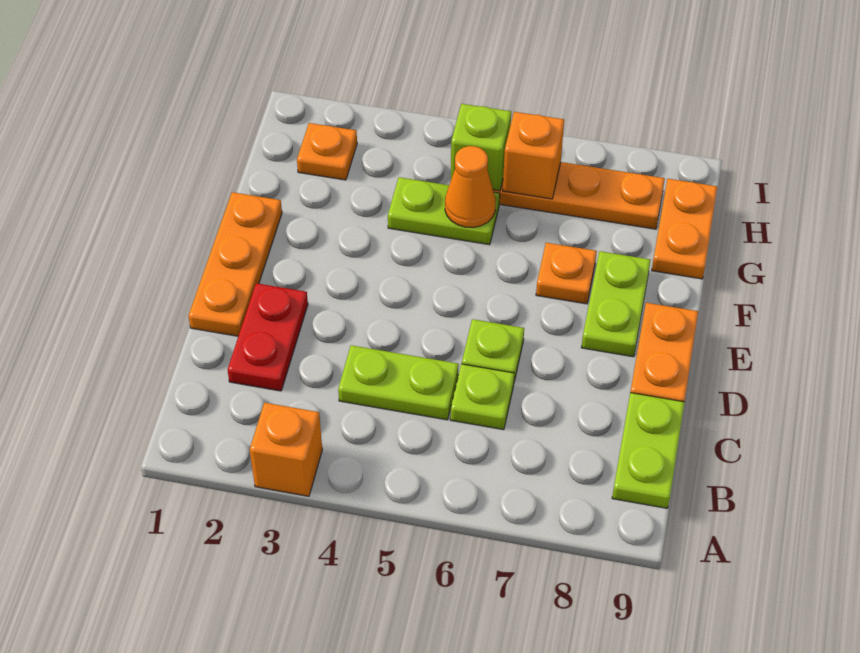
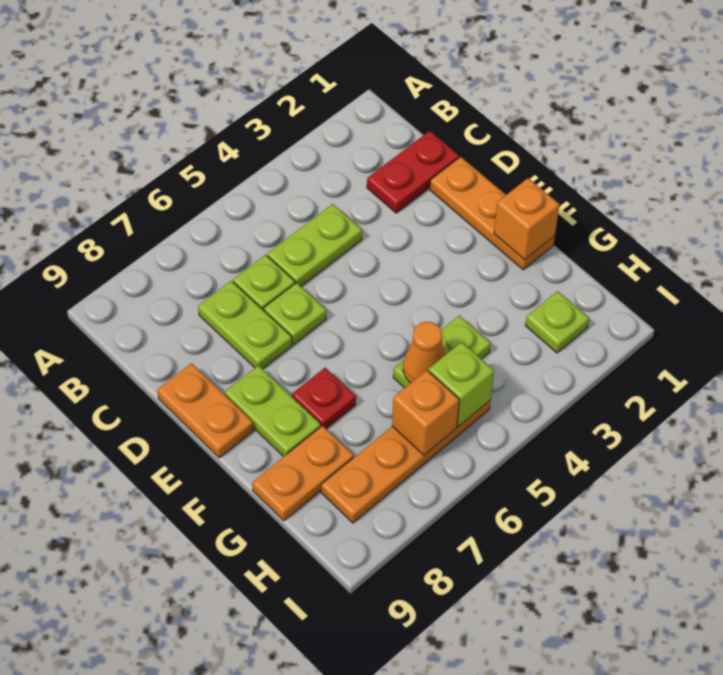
orange brick A3 level 1 -> orange brick F1 level 2
lime plate B9:C9 level 1 -> lime plate C7:D7 level 1
red plate C2:D2 level 1 -> red plate C1:C2 level 1
orange plate F7 level 1 -> red plate F7 level 1
orange plate G9:H9 level 1 -> orange plate G8:G9 level 1
orange plate H2 level 1 -> lime plate H2 level 1

